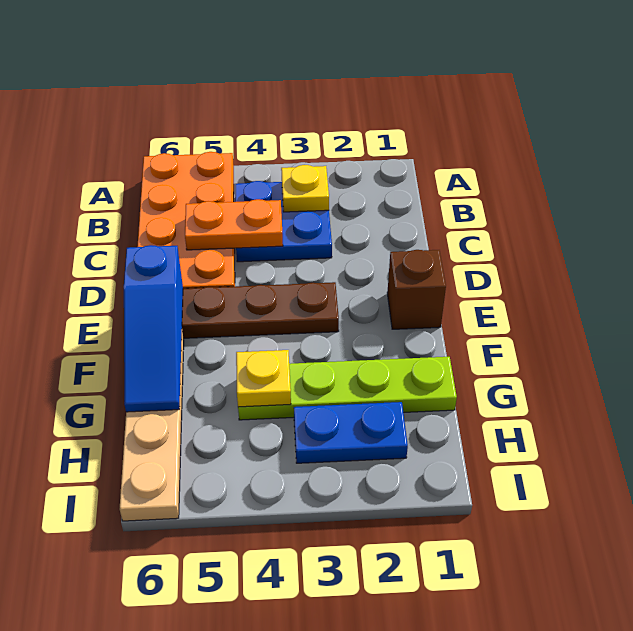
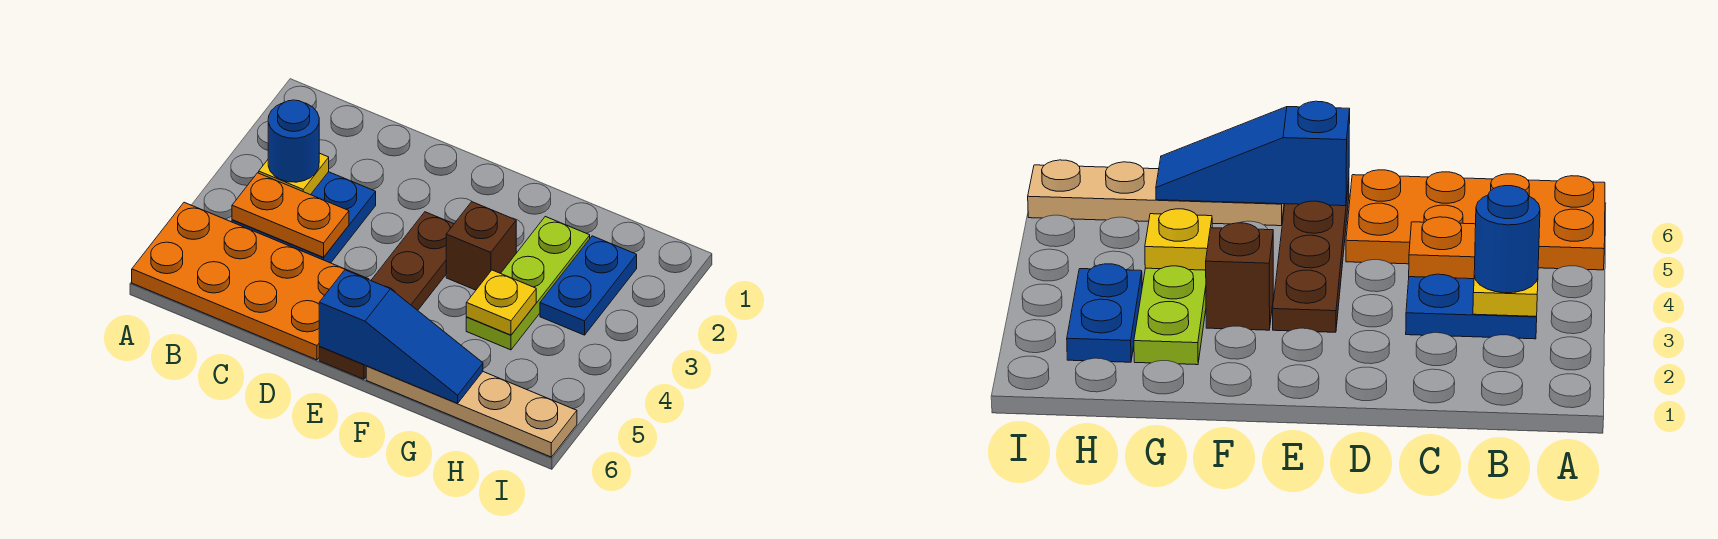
none -> blue round brick B3 level 3
orange plate C4:C5 level 2 -> orange plate B4:C4 level 2
brown brick E1 level 1 -> brown brick F3 level 1
lime plate G1:G4 level 1 -> lime plate G2:G4 level 1

